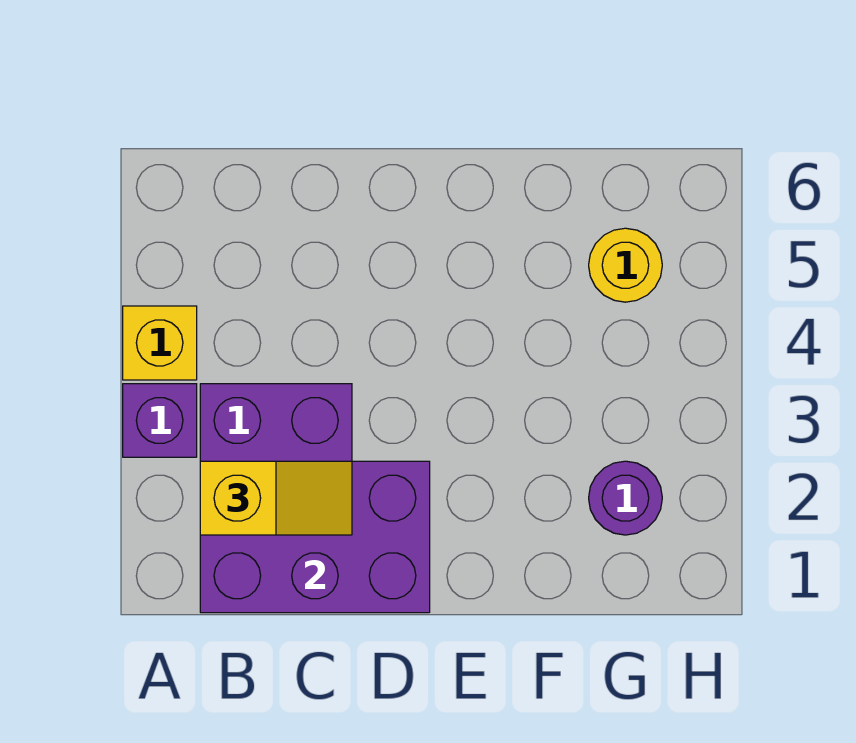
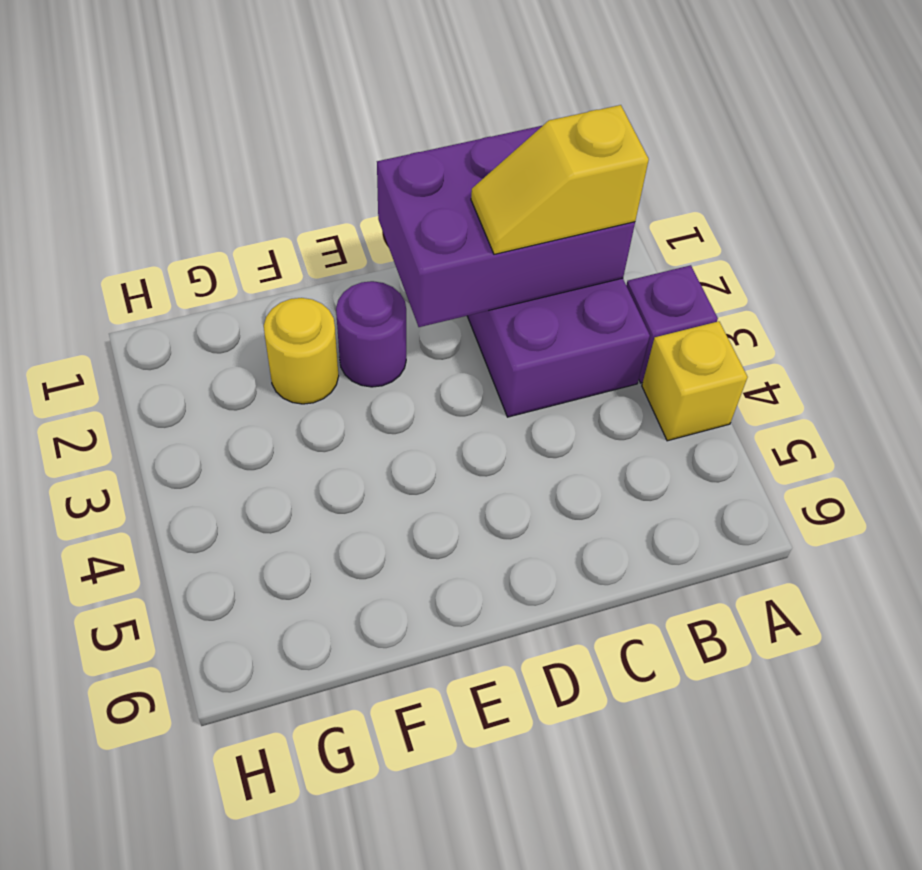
purple round brick G2 level 1 -> purple round brick E2 level 1
yellow round brick G5 level 1 -> yellow round brick F2 level 1

